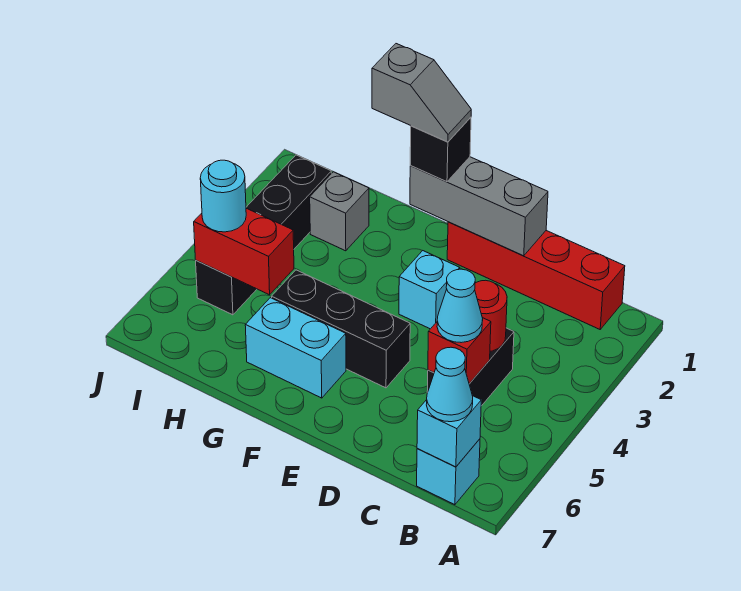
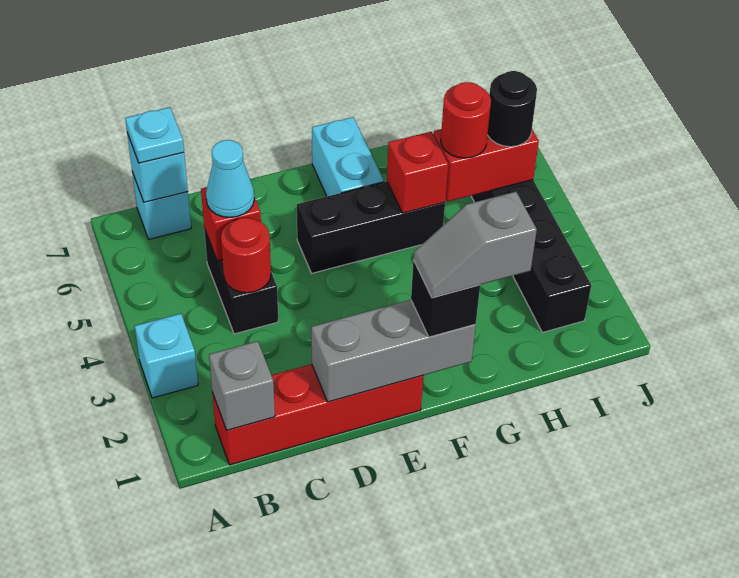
cyan cone B7 level 3 -> cyan plate B7 level 3
cyan brick E3 level 1 -> cyan brick A3 level 1
cyan brick F6:G6 level 1 -> cyan brick F6:F7 level 1
none -> red brick G5 level 2
grey brick H2 level 1 -> grey brick B1 level 2
none -> red round brick H5 level 3
cyan round brick I5 level 3 -> black round brick I5 level 3

